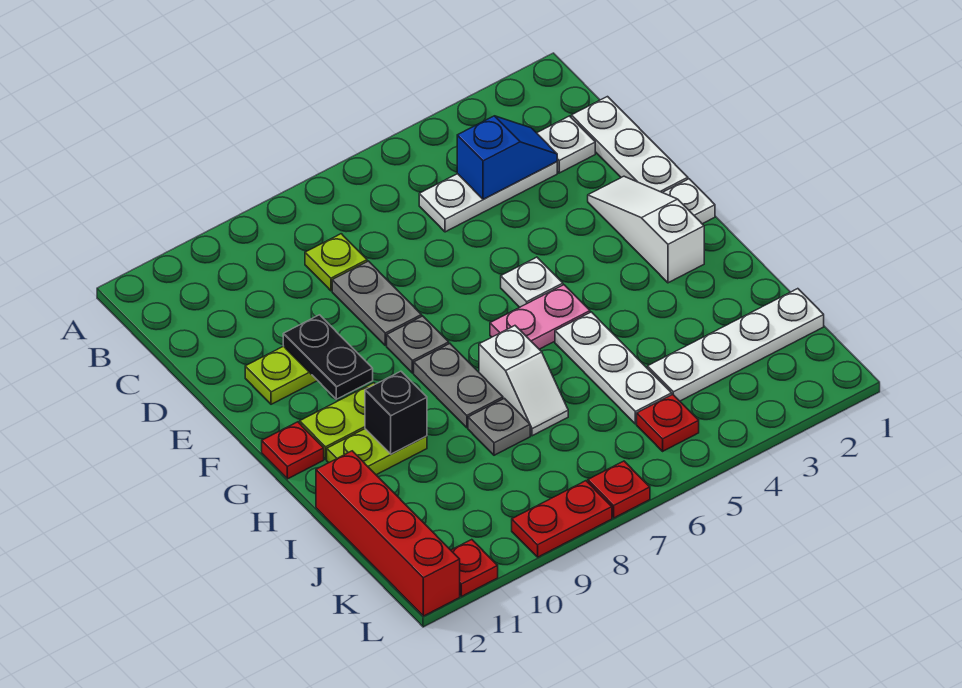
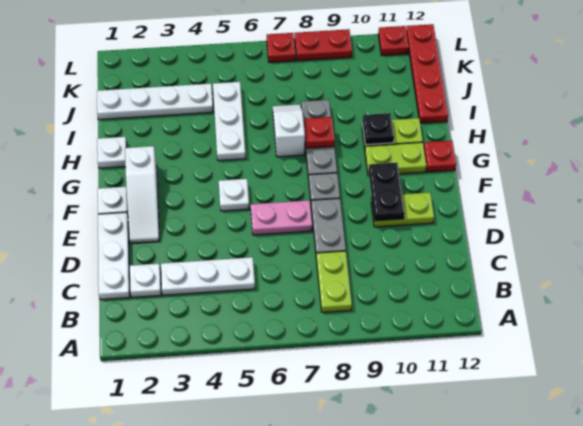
blue slope C3:C4 level 2 top 4 -> none
lime plate C8 level 1 -> lime plate B8:C8 level 1
pink plate G5:G6 level 1 -> pink plate E6:E7 level 1
none -> white plate H1 level 1
black brick H10 level 2 -> black plate H10 level 2
red brick I12:L12 level 1 -> red plate I12:L12 level 1
red plate K5 level 1 -> red plate H8 level 2

